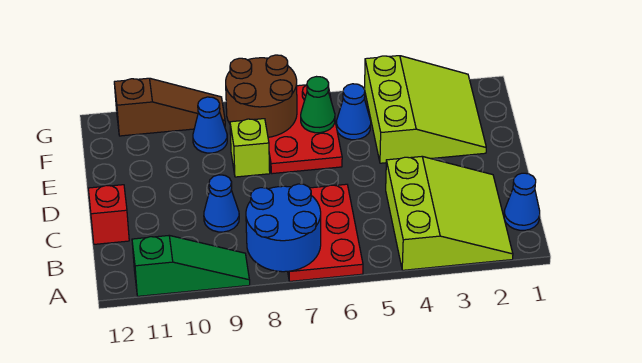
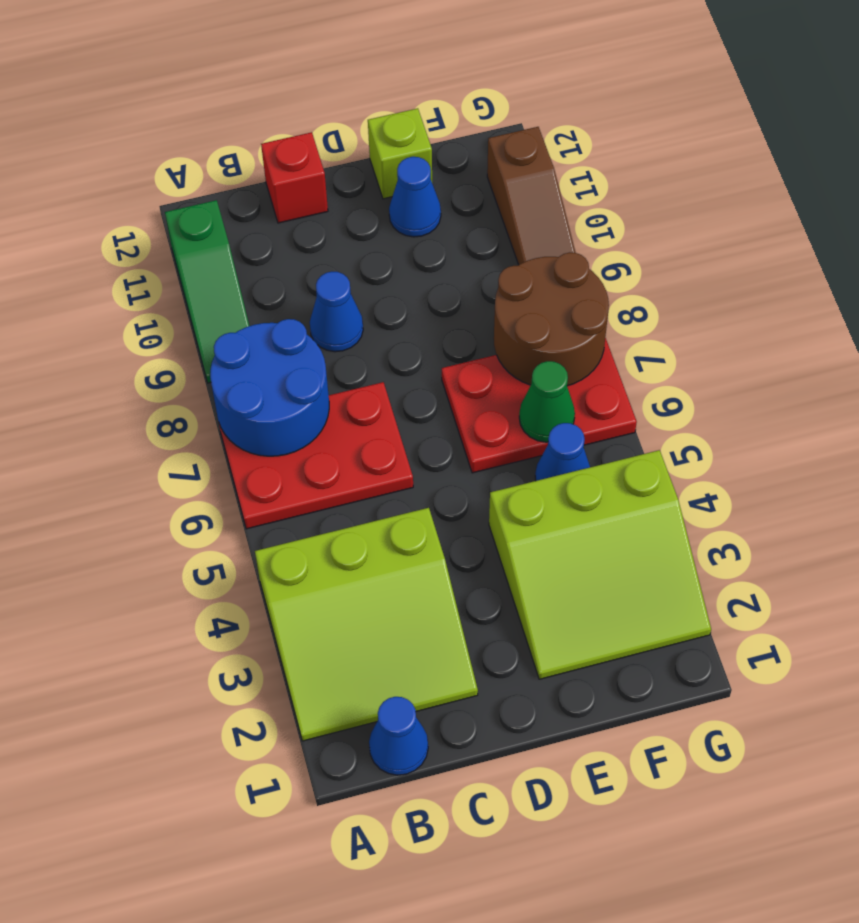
lime brick E8 level 1 -> lime brick E12 level 1
blue cone F9 level 1 -> blue cone E11 level 1

